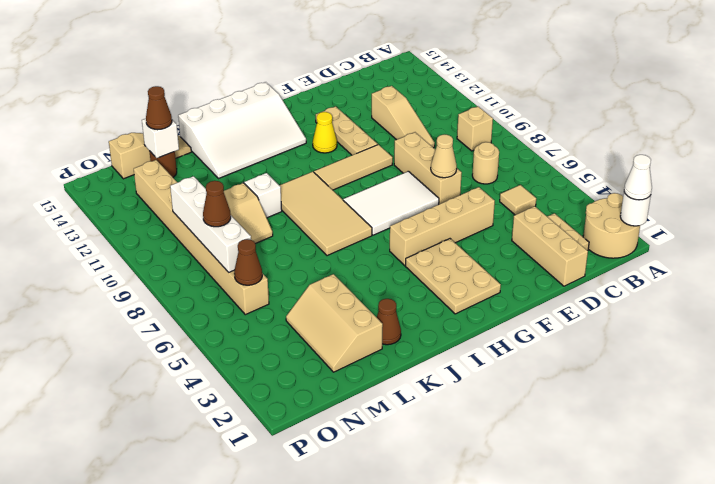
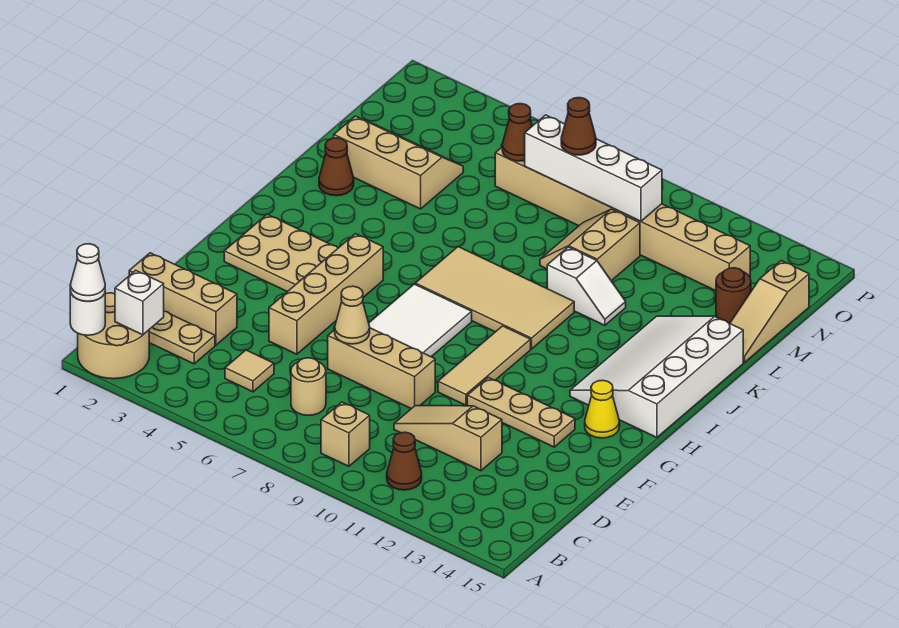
yellow cone G12 level 1 -> yellow cone G14 level 1
white brick M14 level 2 -> white brick B2 level 2
brown cone M14 level 3 -> brown cone B11 level 1

